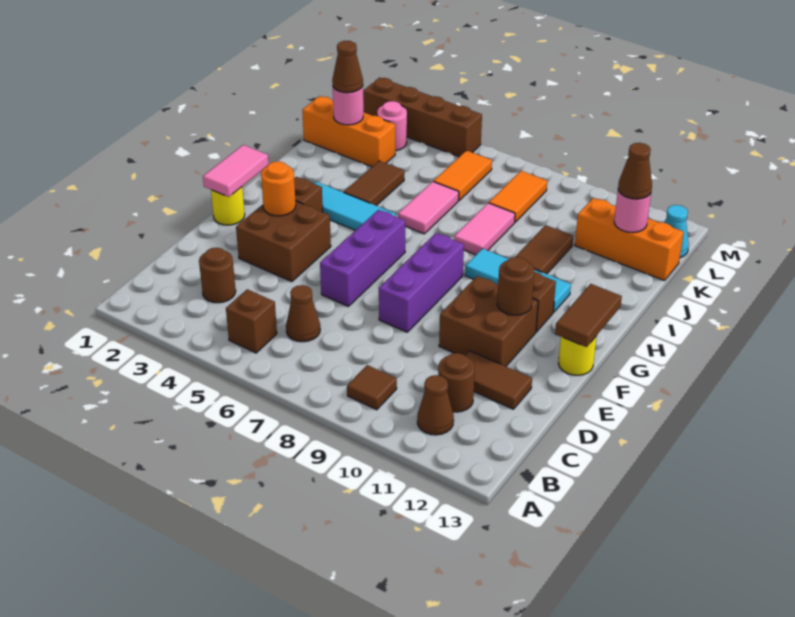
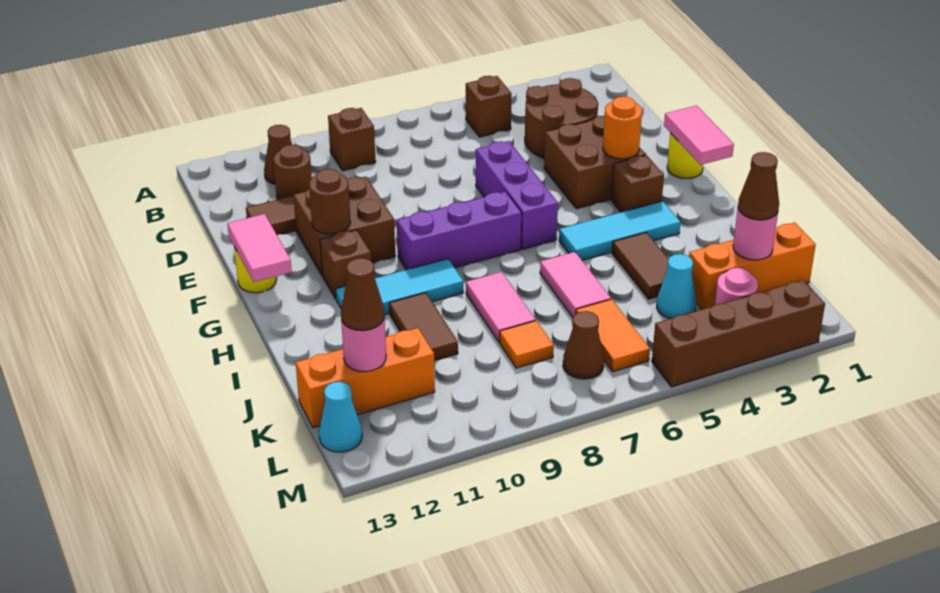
brown tile B9 level 1 -> brown brick B9 level 1
brown round brick C3 level 1 -> brown round brick C3:D4 level 1
brown cone C6 level 1 -> brown cone L7 level 1
purple brick E8:G8 level 1 -> purple brick G7:G9 level 1
brown tile F13:G13 level 2 -> pink tile F13:G13 level 2
none -> cyan cone K4 level 1
orange tile K8:L8 level 1 -> orange tile K8 level 1

